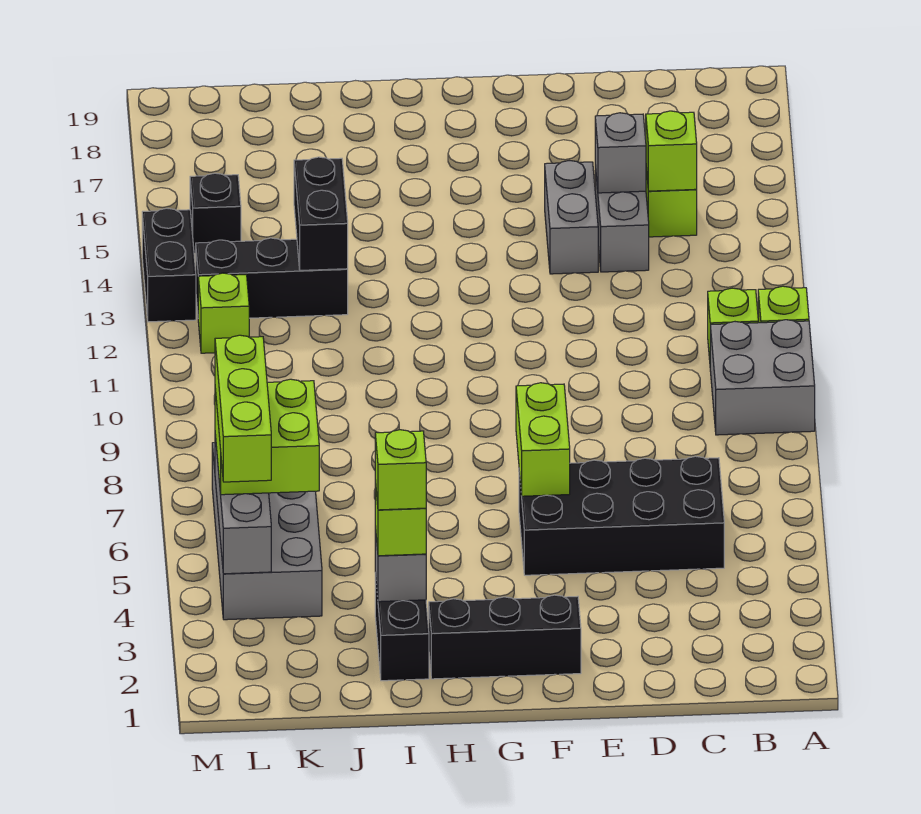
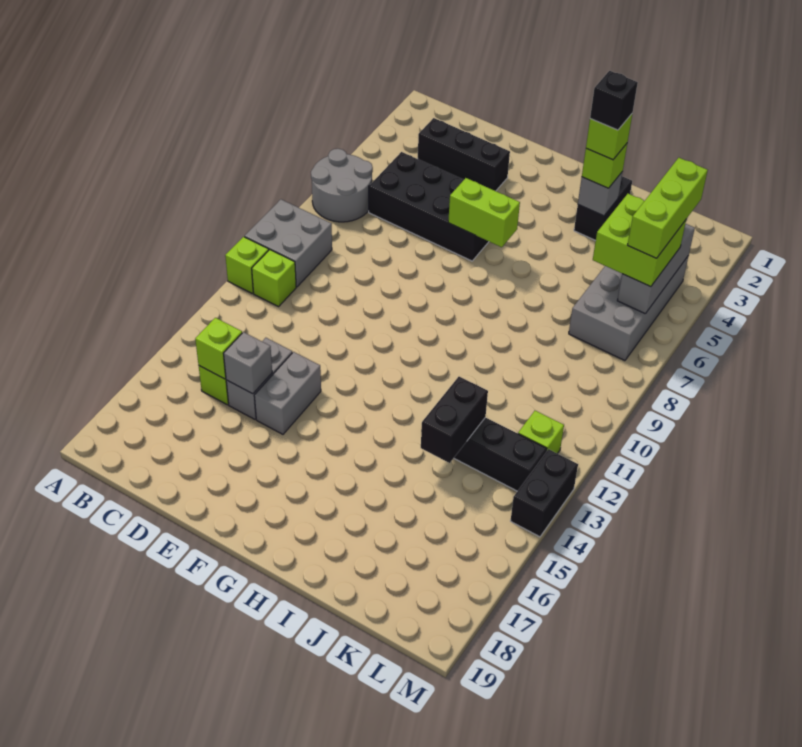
none -> grey round brick A6:B7 level 1
black brick F2:H2 level 1 -> black brick C3:E3 level 1
lime brick F6:F7 level 2 -> lime brick F6:G6 level 2
black brick L15 level 1 -> black brick I3 level 5

